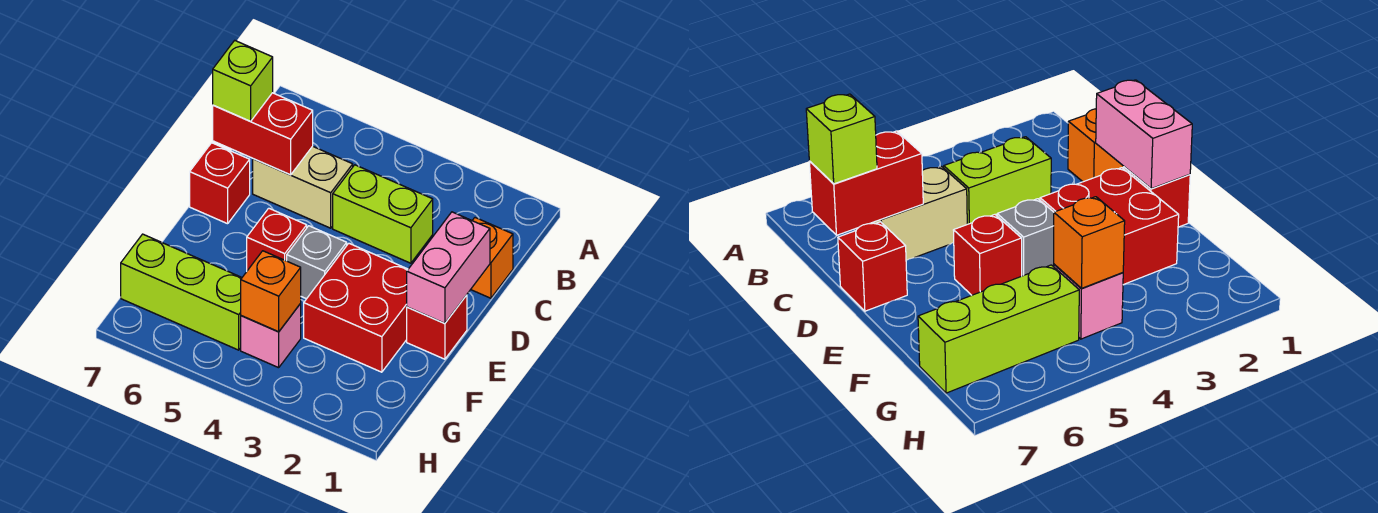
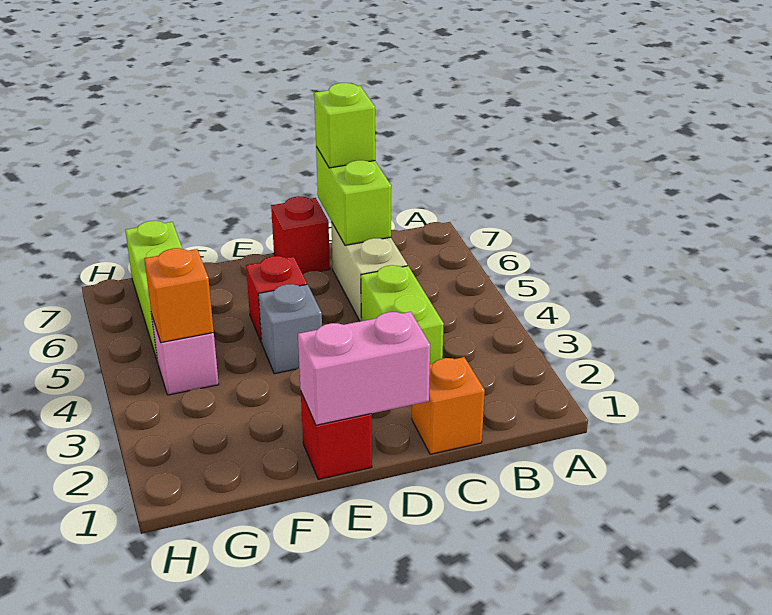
red brick C6:C7 level 2 -> lime brick C6:C7 level 2
red brick E2:F3 level 1 -> none

